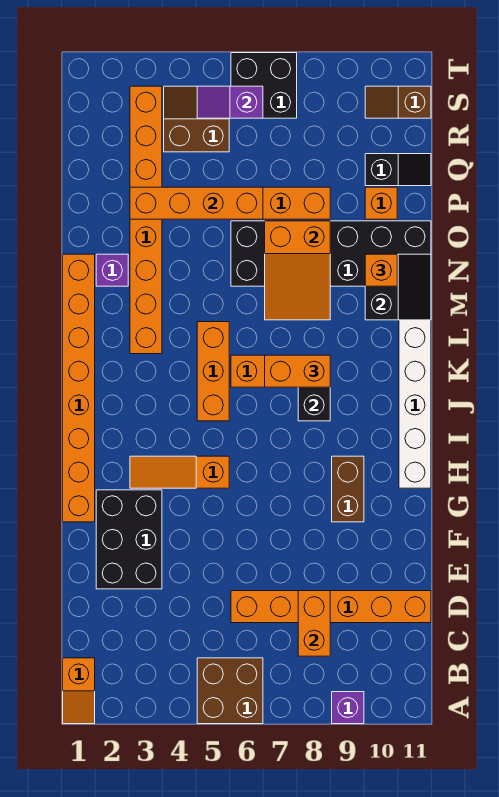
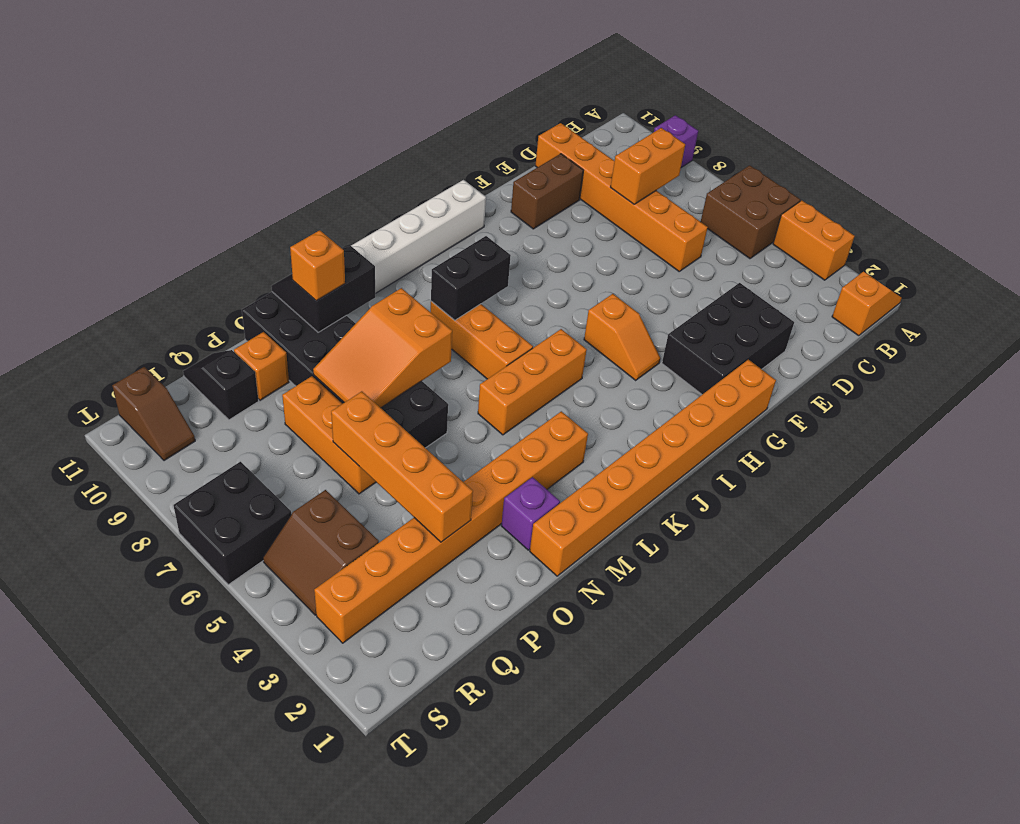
brown brick G9:H9 level 1 -> brown brick E10:F10 level 1
orange slope H3:H5 level 1 top 5 -> orange slope H4:H5 level 1 top 5
orange brick K7:K8 level 3 -> orange brick A3:A4 level 1
orange slope M7:O8 level 2 top O -> orange slope M7:O8 level 2 top M
purple slope S5:S6 level 2 top 6 -> none

